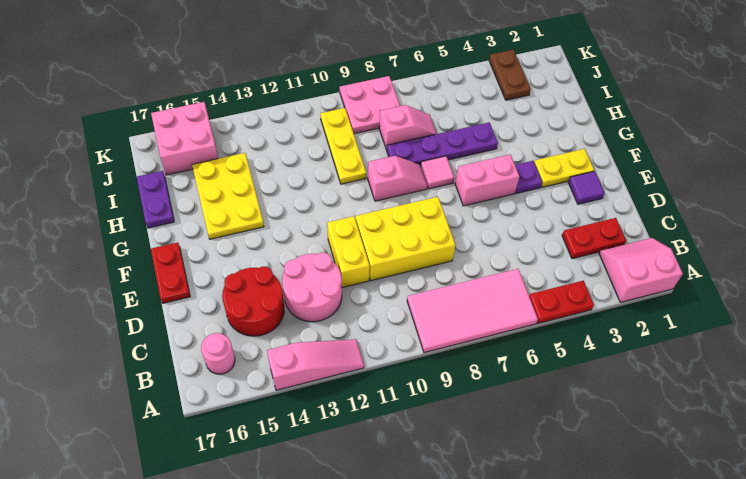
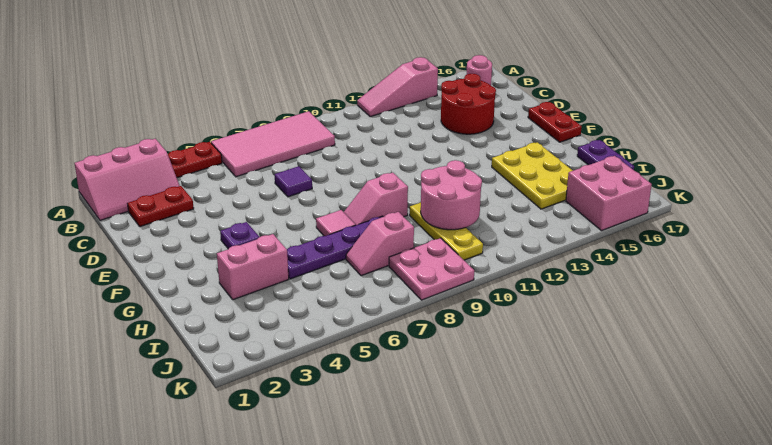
pink slope A1:B2 level 1 top A -> pink slope A1:B3 level 1 top A
pink round brick C12:D13 level 1 -> pink round brick H10:I11 level 2
yellow brick D8:E10 level 1 -> none
yellow brick D11:E11 level 1 -> none
purple tile E2 level 1 -> purple tile D7 level 1
yellow plate F2:F3 level 1 -> none
pink brick F5:F6 level 1 -> pink brick H3:H4 level 1
brown plate J3:K3 level 1 -> none

